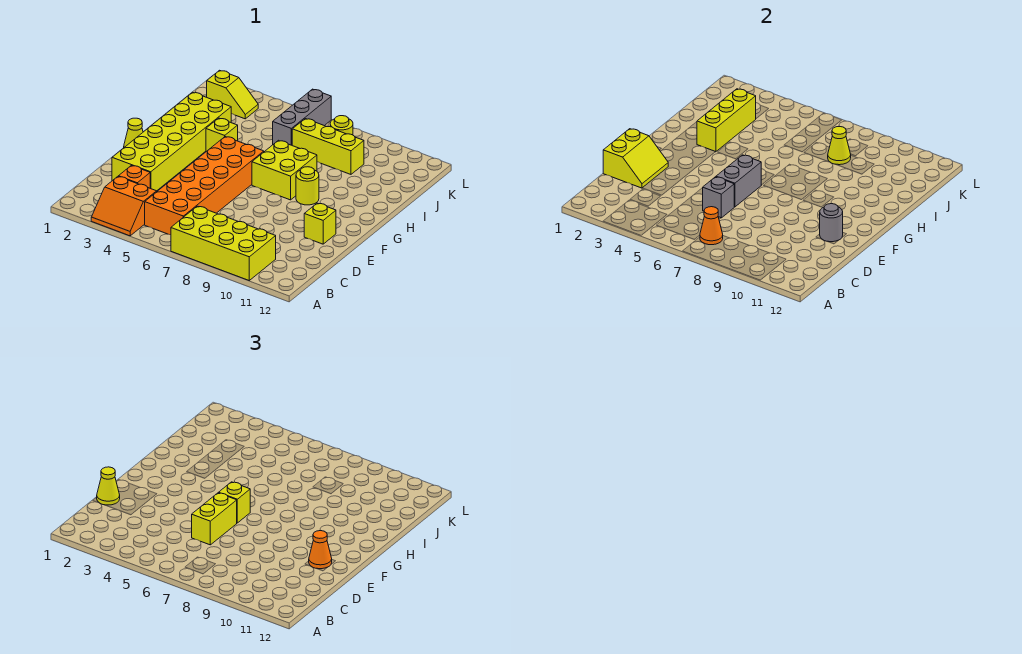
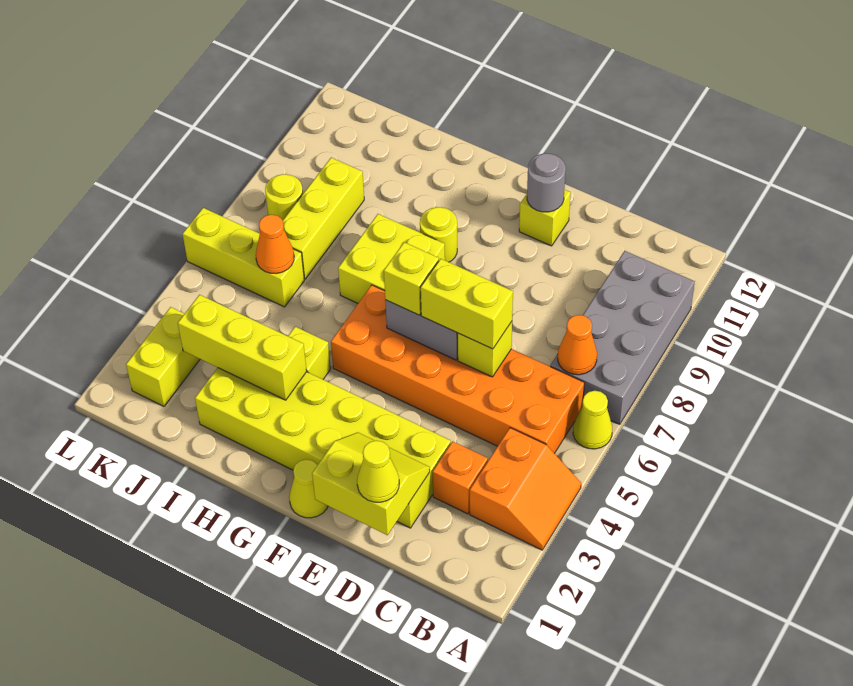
yellow brick A7:B10 level 1 -> grey brick A7:B10 level 1
grey brick D6 level 2 -> yellow brick D6 level 2
orange cone E11 level 3 -> orange cone J6 level 2
grey brick J6:L6 level 1 -> yellow brick J6:L6 level 1
yellow cone J8 level 2 -> yellow cone A6 level 1
yellow slope K2:K3 level 1 top 2 -> yellow brick K2:K3 level 1

